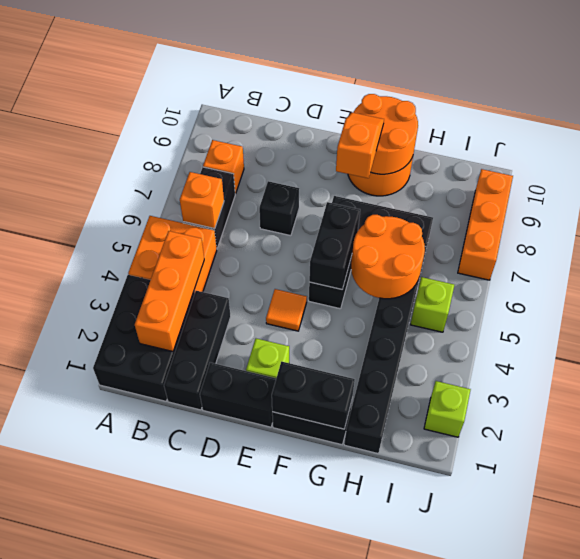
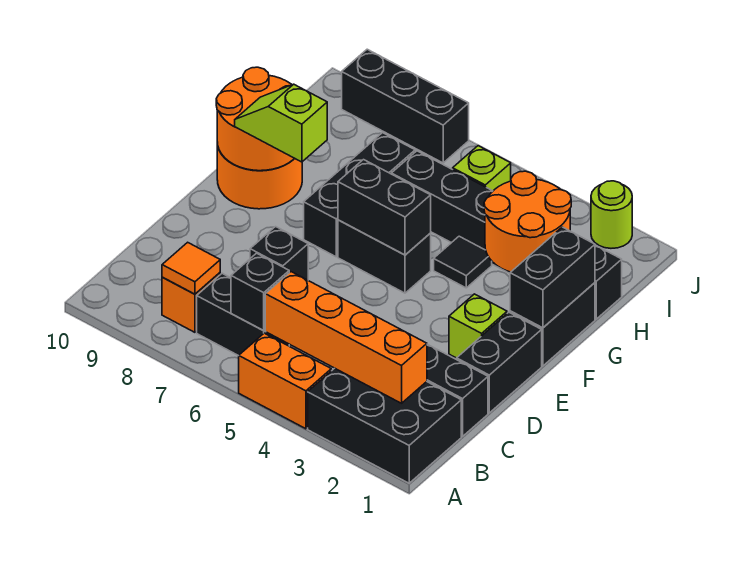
orange brick A4:B5 level 1 -> orange brick A4:A5 level 1
orange brick B2:B4 level 2 -> orange brick B2:B5 level 2
orange brick B6 level 2 -> black brick B6 level 2
orange tile E4 level 1 -> orange tile B8 level 2
orange slope F8:F9 level 3 top 8 -> lime slope F8:F9 level 3 top 8
none -> black tile G4 level 1
orange round brick G5:H6 level 2 -> orange round brick G2:H3 level 2
lime brick J2 level 1 -> lime round brick J2 level 1
orange brick J7:J9 level 1 -> black brick J7:J9 level 1

